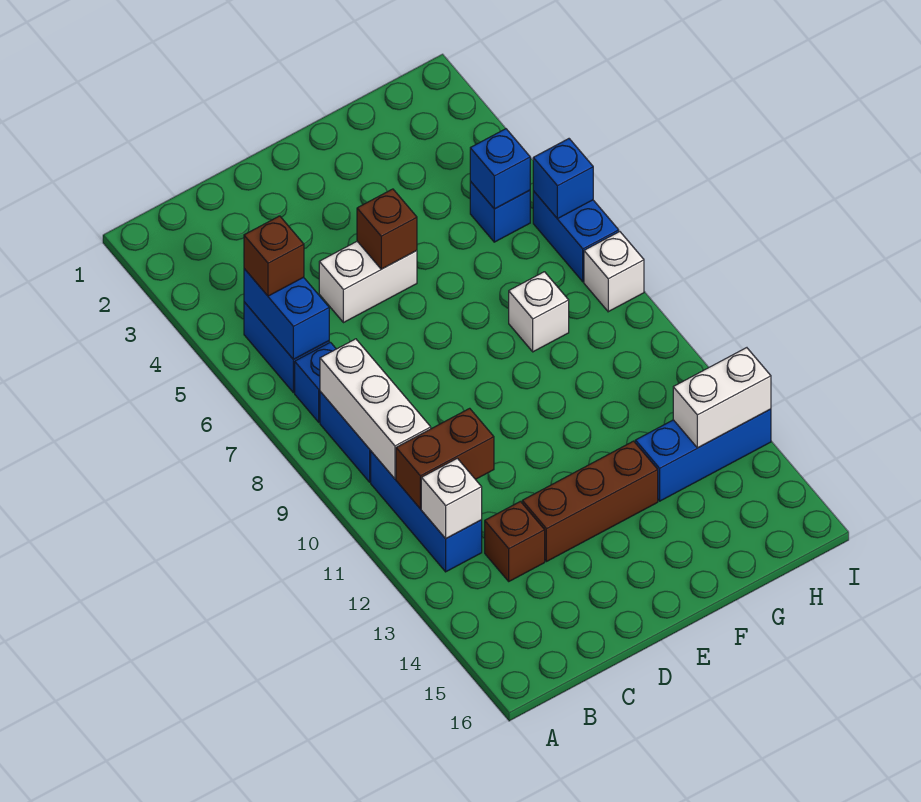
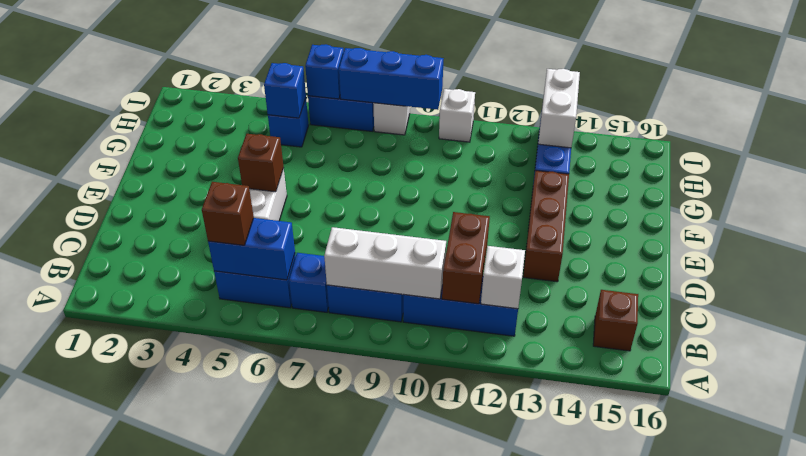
brown brick C13 level 1 -> brown brick B15 level 1
white brick G8 level 1 -> white brick I10 level 1
none -> blue brick I7:I9 level 2

